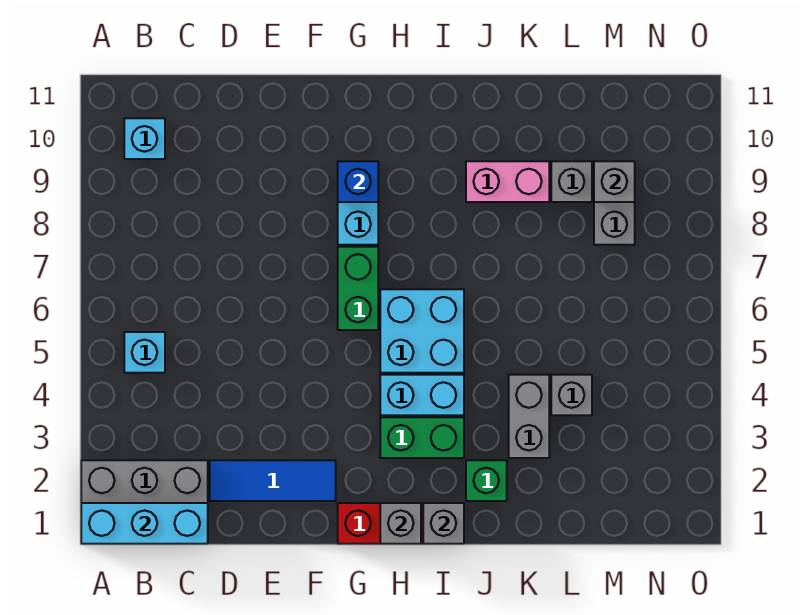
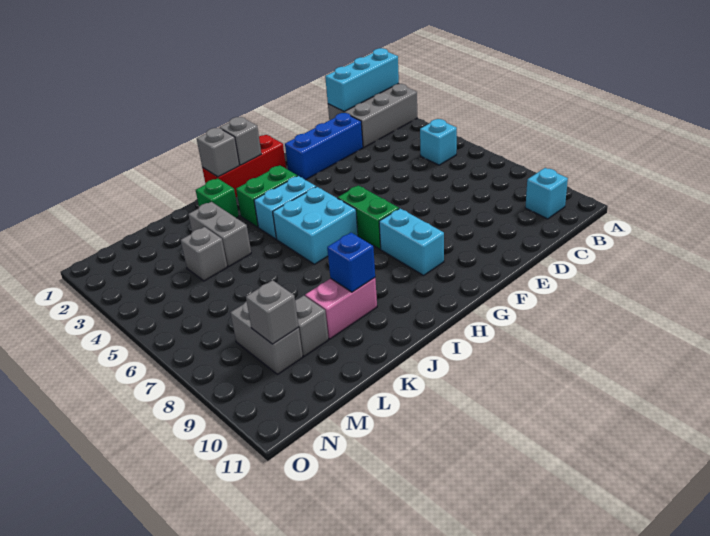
blue tile D2:F2 level 1 -> blue brick D2:F2 level 1
blue brick G9 level 2 -> blue brick J9 level 2

